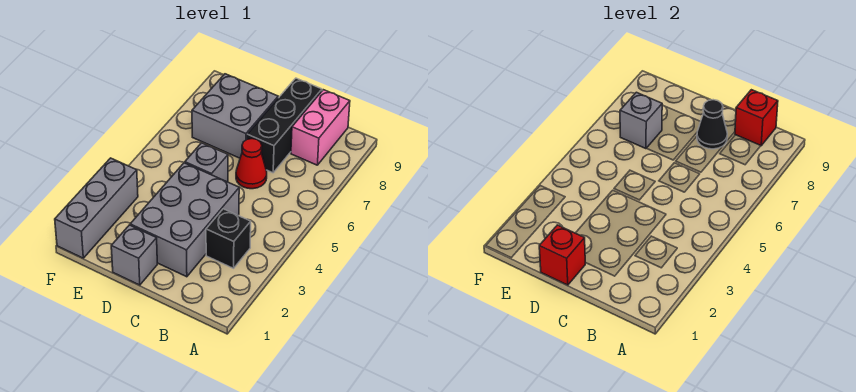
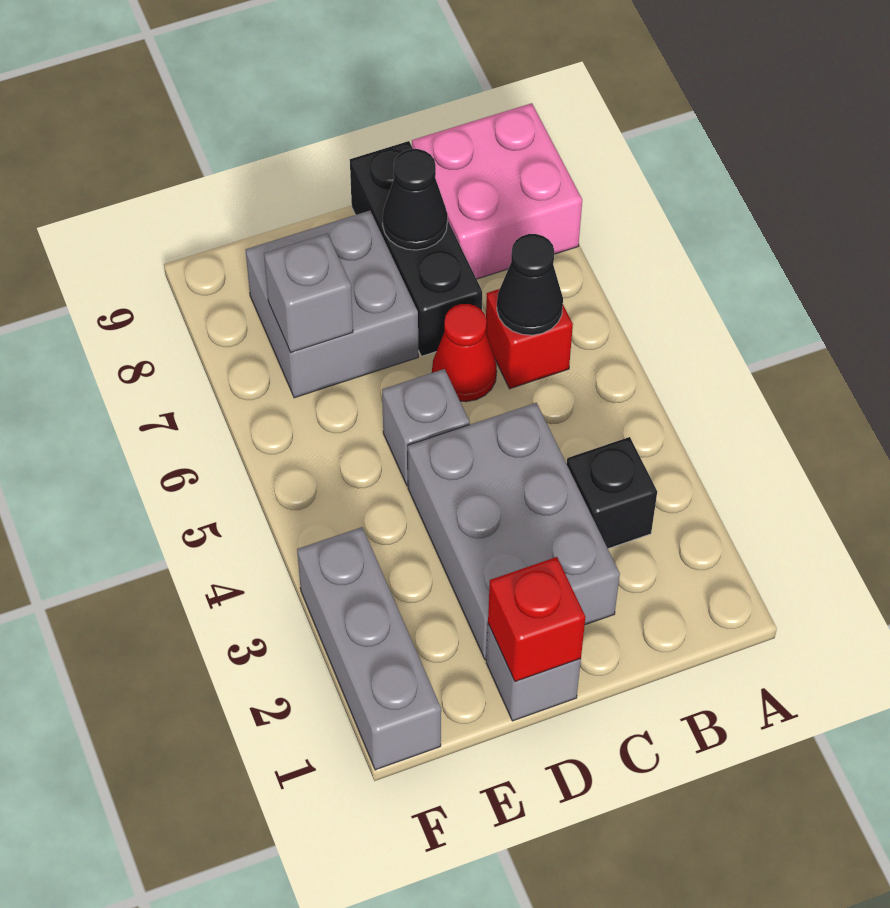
none -> black cone B6 level 2
pink brick B8:B9 level 1 -> pink brick A8:B9 level 1
red brick B9 level 2 -> red brick B6 level 1

